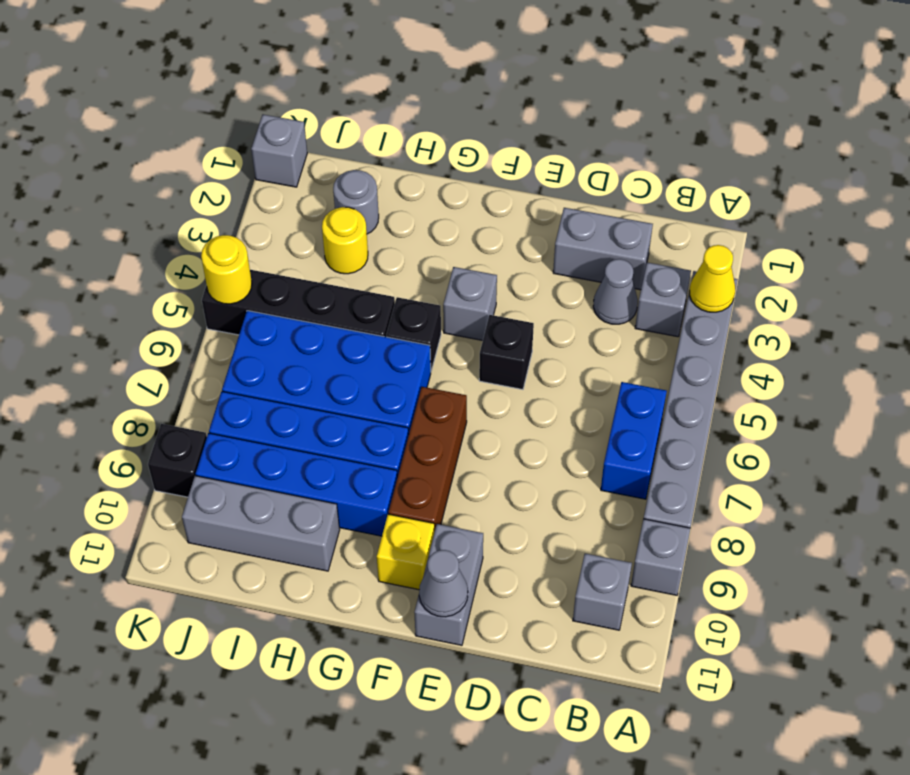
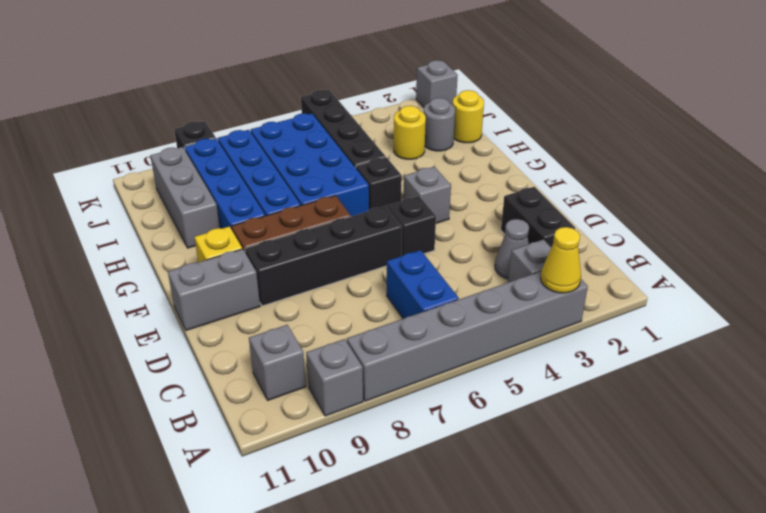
blue brick B6:B7 level 1 -> blue brick B6:C6 level 1
grey brick C2:D2 level 1 -> black brick C2:D2 level 1
none -> black brick E6:E9 level 1
grey cone E11 level 2 -> none
yellow round brick K5 level 2 -> yellow round brick I1 level 1

